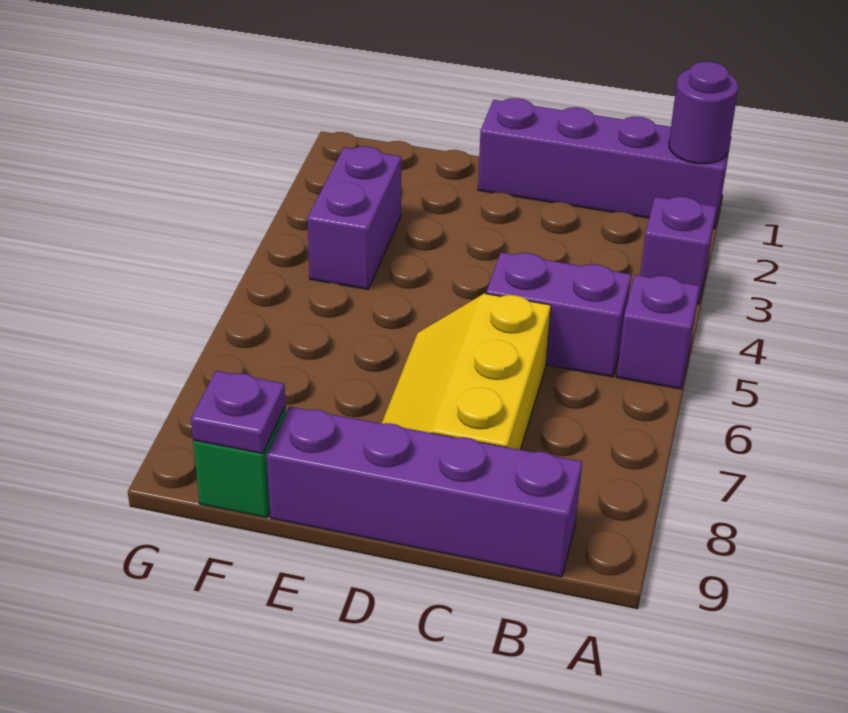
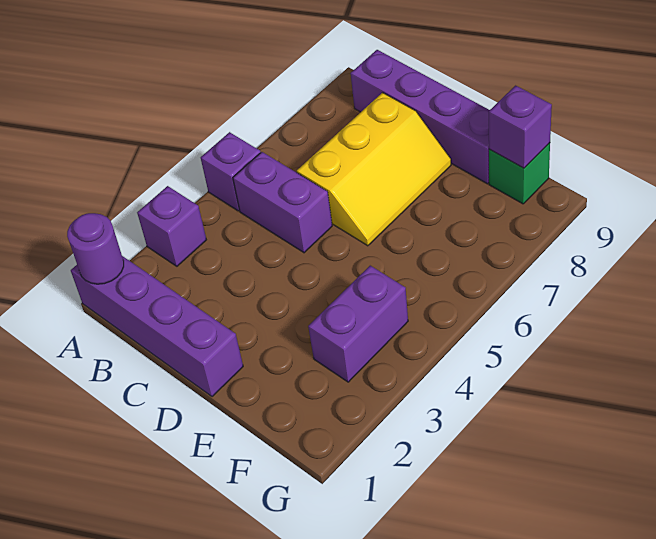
purple plate F9 level 2 -> purple brick F9 level 2

